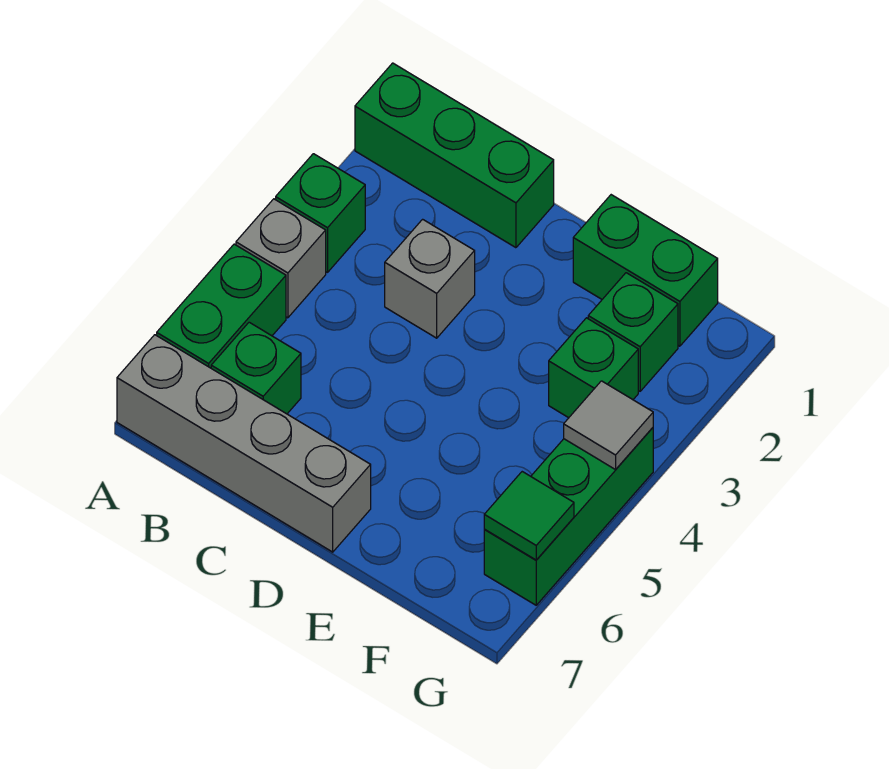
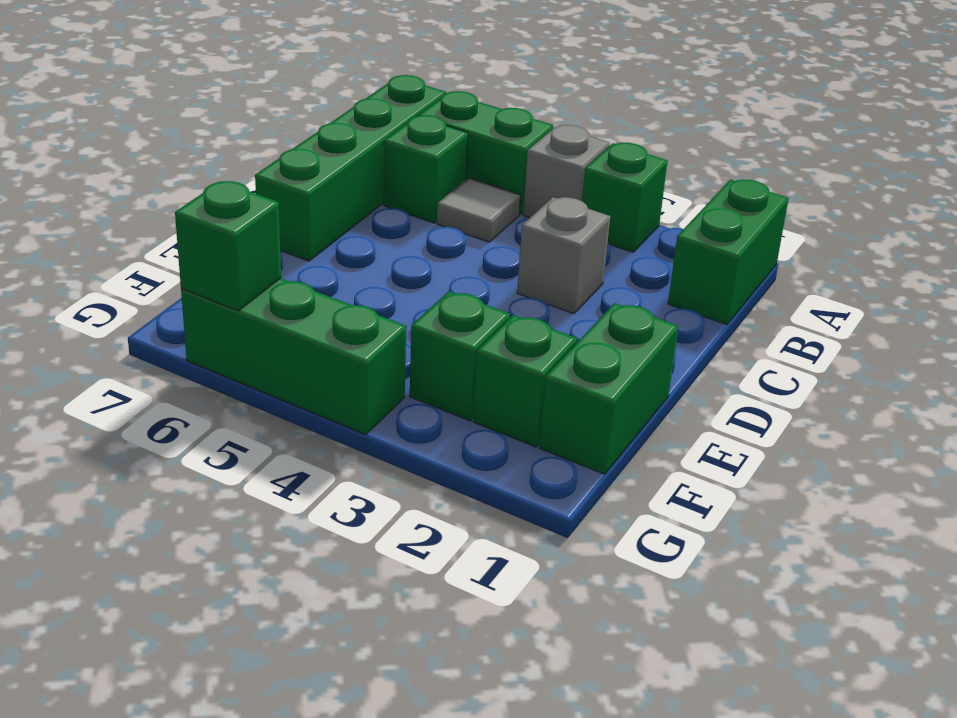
green brick A1:C1 level 1 -> green brick A1:B1 level 1
grey brick A7:D7 level 1 -> green brick A7:D7 level 1
grey tile G4 level 2 -> grey tile B5 level 1
green tile G6 level 2 -> green brick G6 level 2

